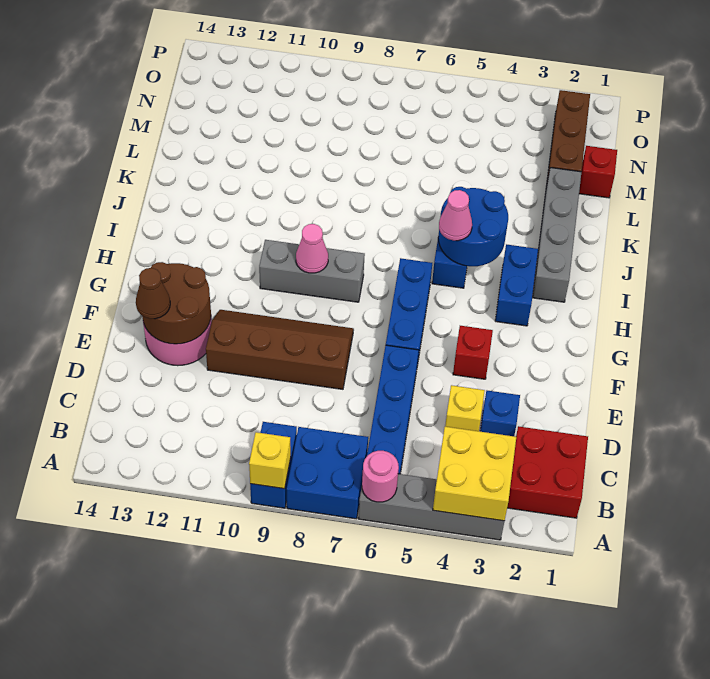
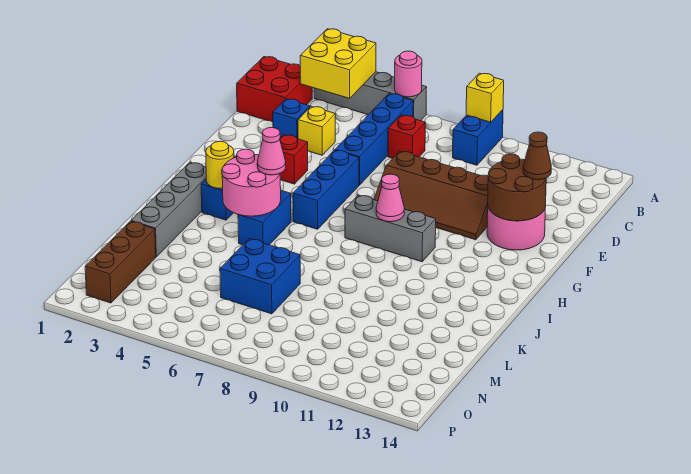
blue brick A7:B8 level 1 -> blue brick L6:M7 level 1
none -> yellow round brick I3 level 2
blue round brick I4:J5 level 2 -> pink round brick I4:J5 level 2
red brick M1 level 1 -> red brick C7 level 1

